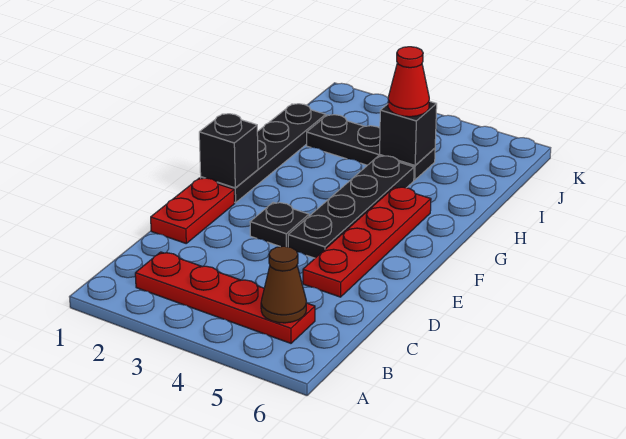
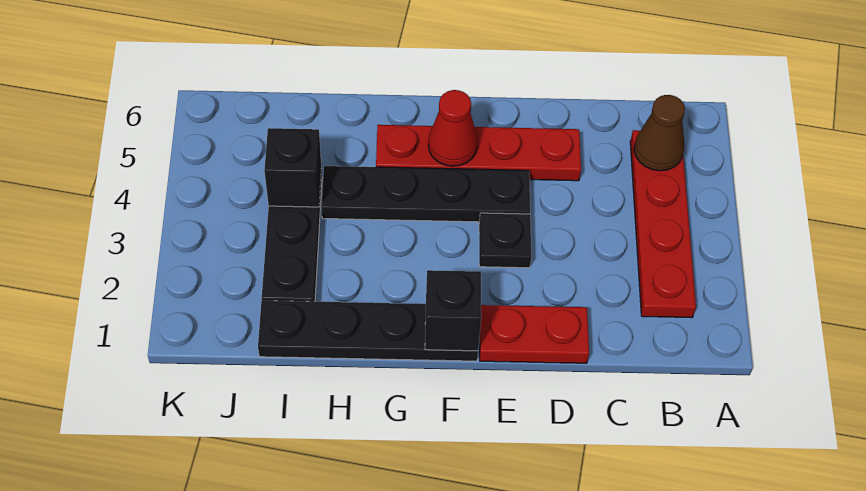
red cone I4 level 3 -> red cone F5 level 2

